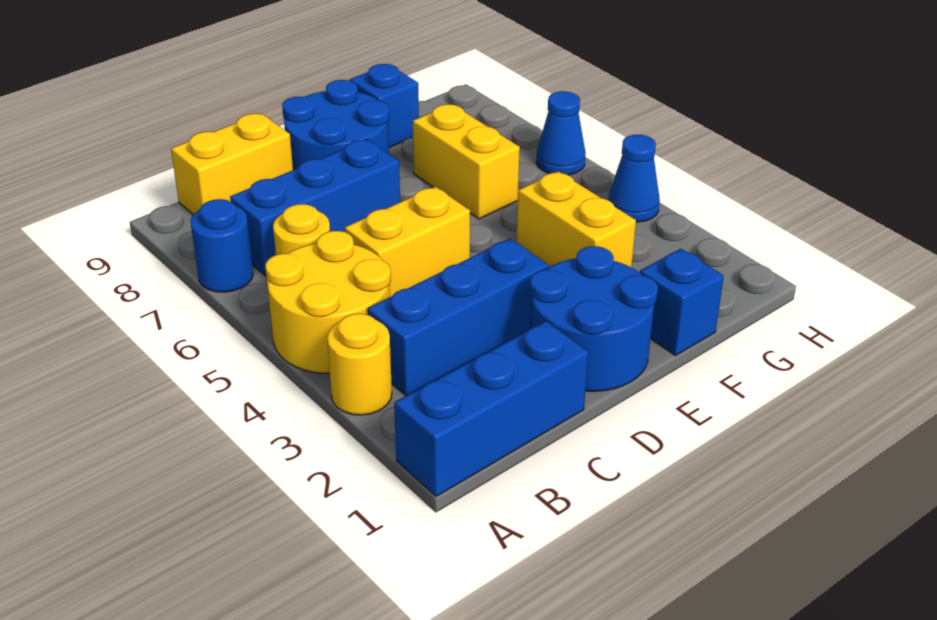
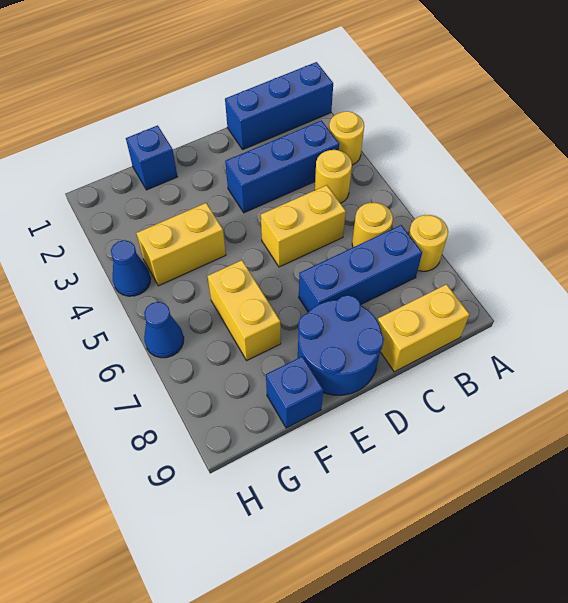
yellow round brick A4:B5 level 1 -> yellow round brick B4 level 1
blue round brick A7 level 1 -> yellow round brick A7 level 1
blue round brick D1:E2 level 1 -> none
yellow brick F3:F4 level 1 -> yellow brick F4:G4 level 1

